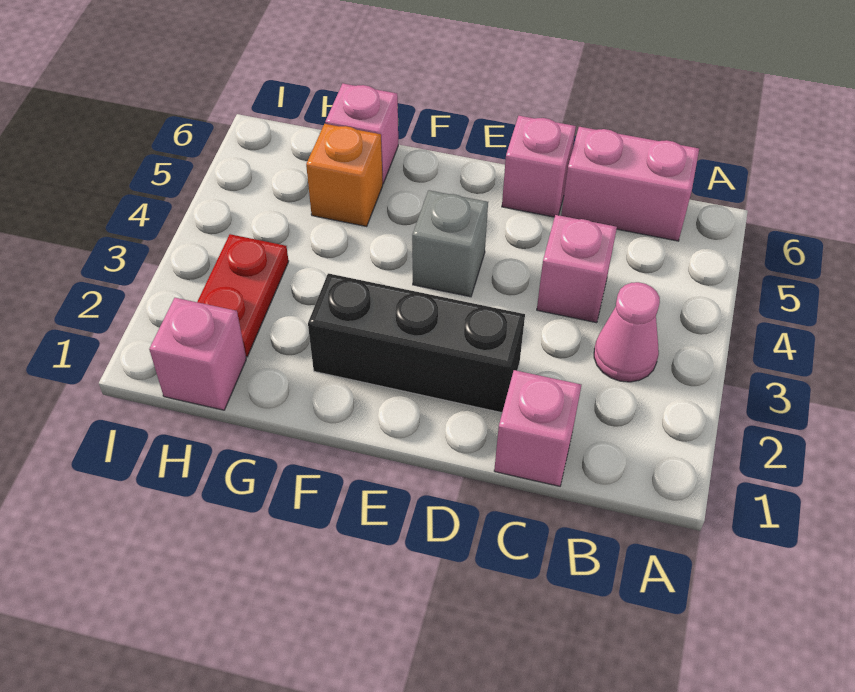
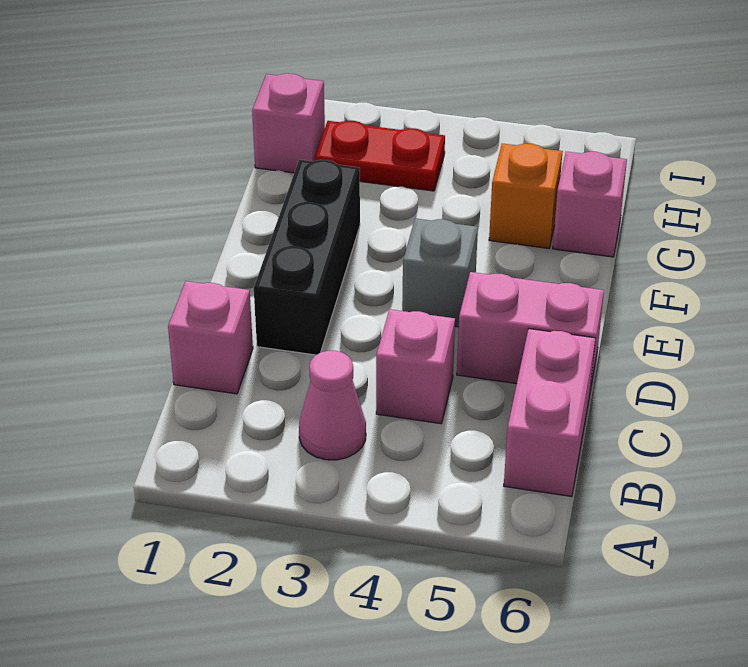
pink brick D6 level 1 -> pink brick D5:D6 level 1

